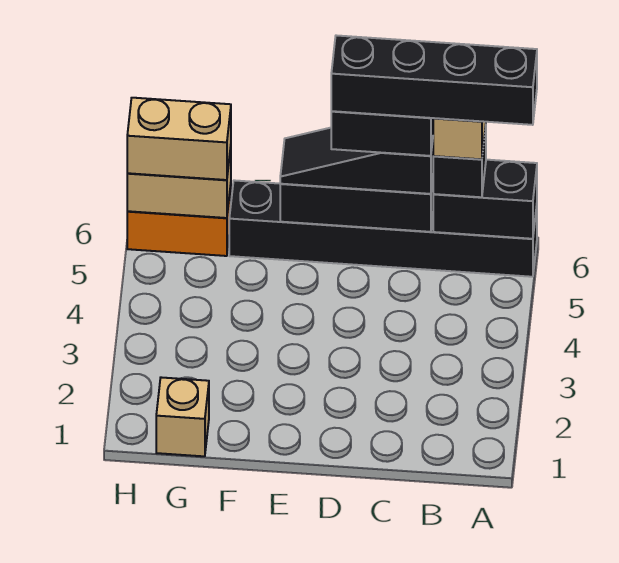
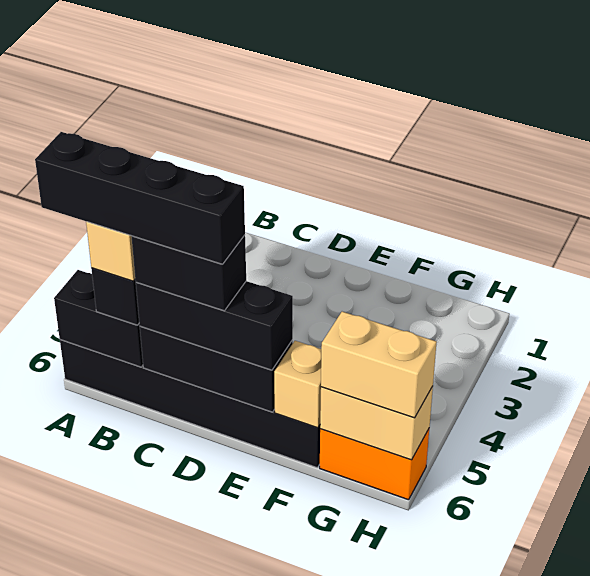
black slope C6:E6 level 3 top C -> black brick C6:E6 level 3
tan brick G1 level 1 -> tan brick F6 level 2

